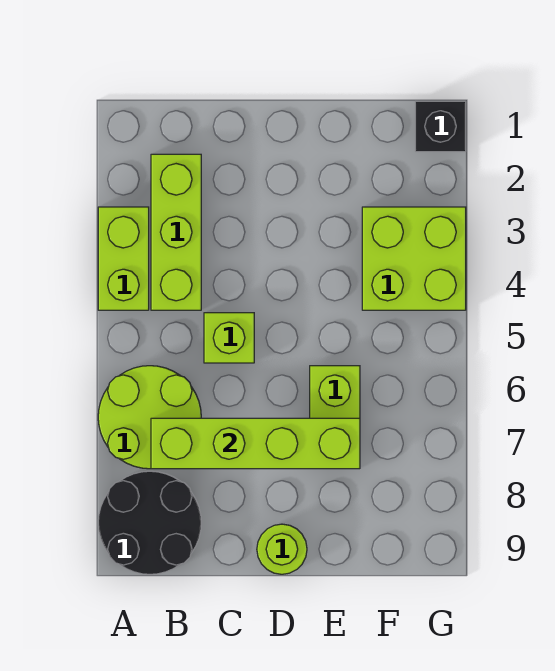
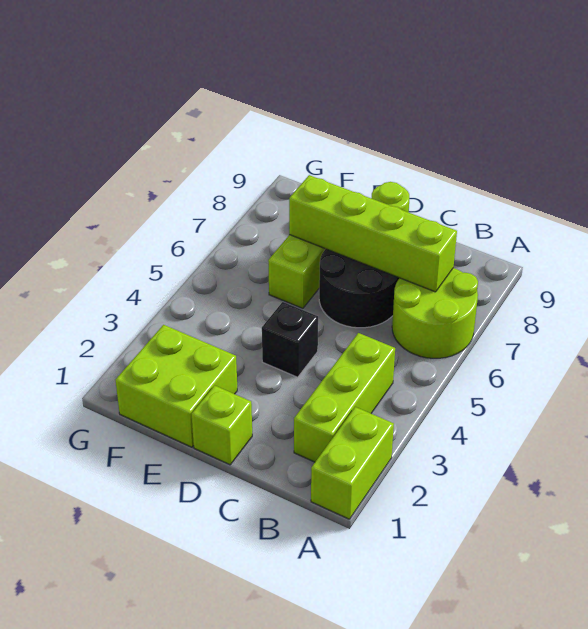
lime brick A3:A4 level 1 -> lime brick A1:A2 level 1
black round brick A8:B9 level 1 -> black round brick C6:D7 level 1
lime brick C5 level 1 -> lime brick D1 level 1
lime brick F3:G4 level 1 -> lime brick E1:F2 level 1
black brick G1 level 1 -> black brick D4 level 1

